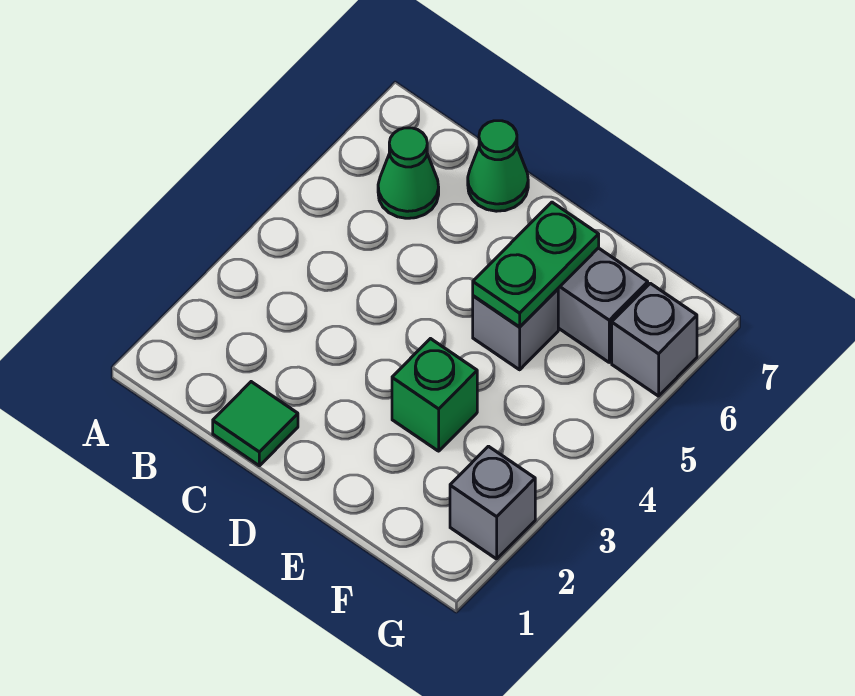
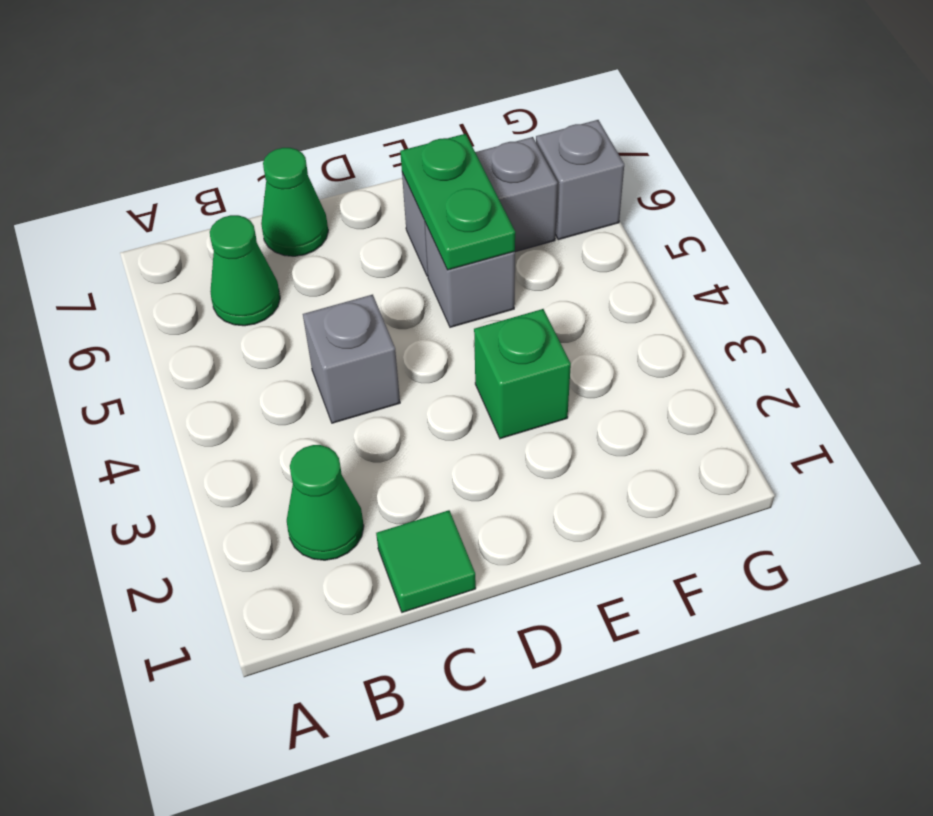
none -> green cone B2 level 1
grey brick G2 level 1 -> grey brick C4 level 1

